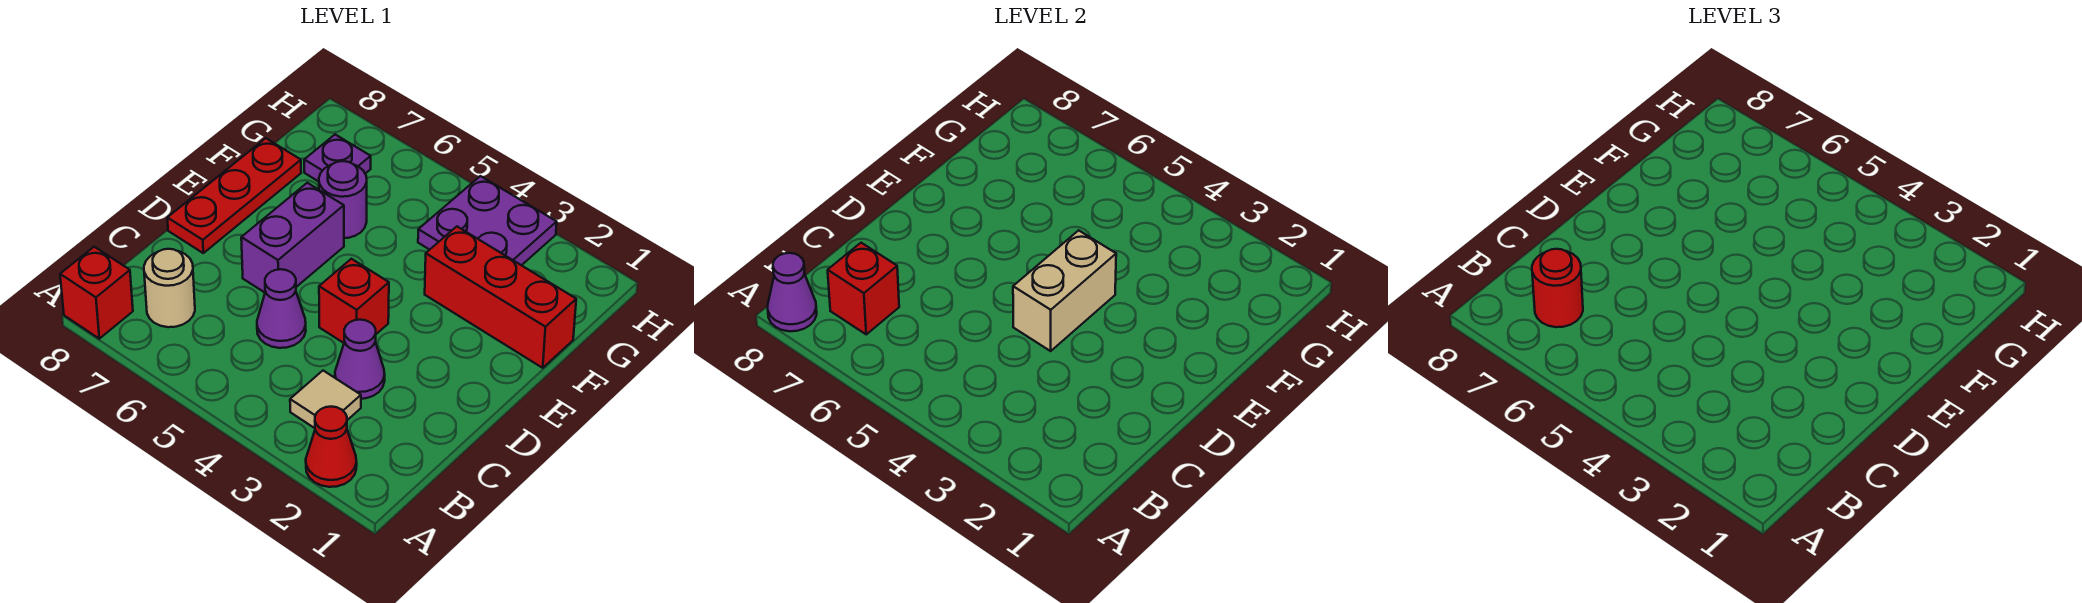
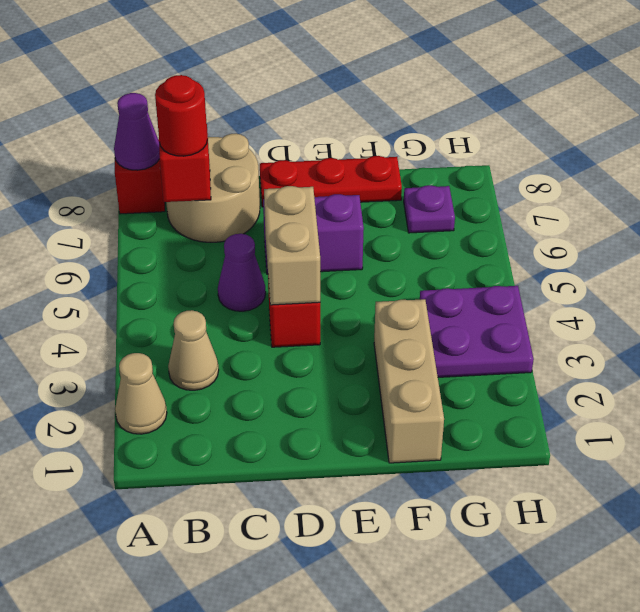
red cone A2 level 1 -> tan cone A2 level 1
tan tile B3 level 1 -> tan cone B3 level 1
tan round brick B7 level 1 -> tan round brick B7:C8 level 1
purple cone C3 level 1 -> none
tan brick D4:E4 level 2 -> tan brick D4:D5 level 2
red brick F1:F3 level 1 -> tan brick F1:F3 level 1
purple round brick F6 level 1 -> none

